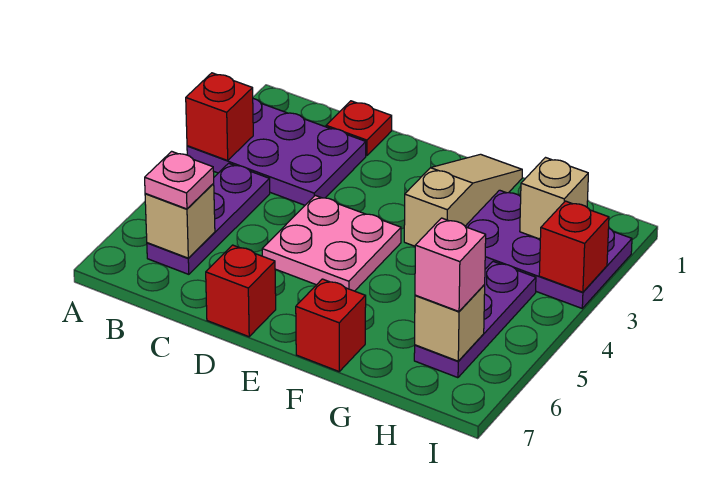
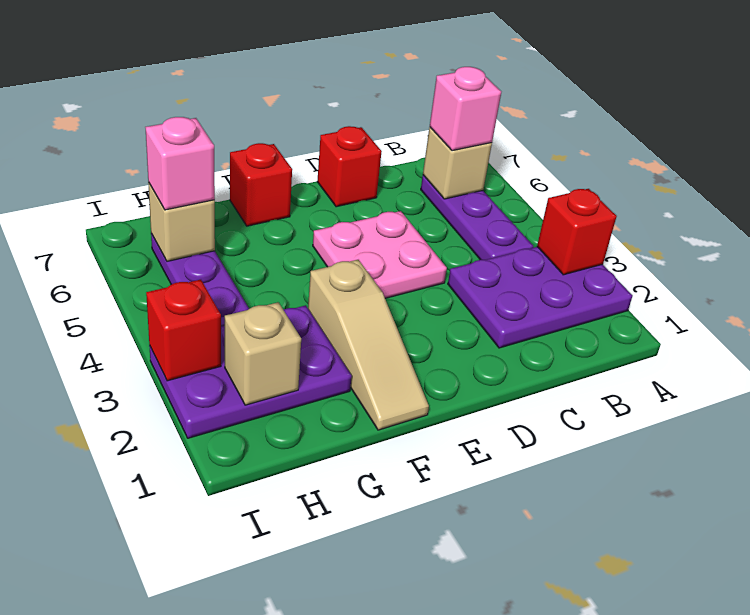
pink plate B6 level 3 -> pink brick B6 level 3
red plate C1 level 1 -> none

